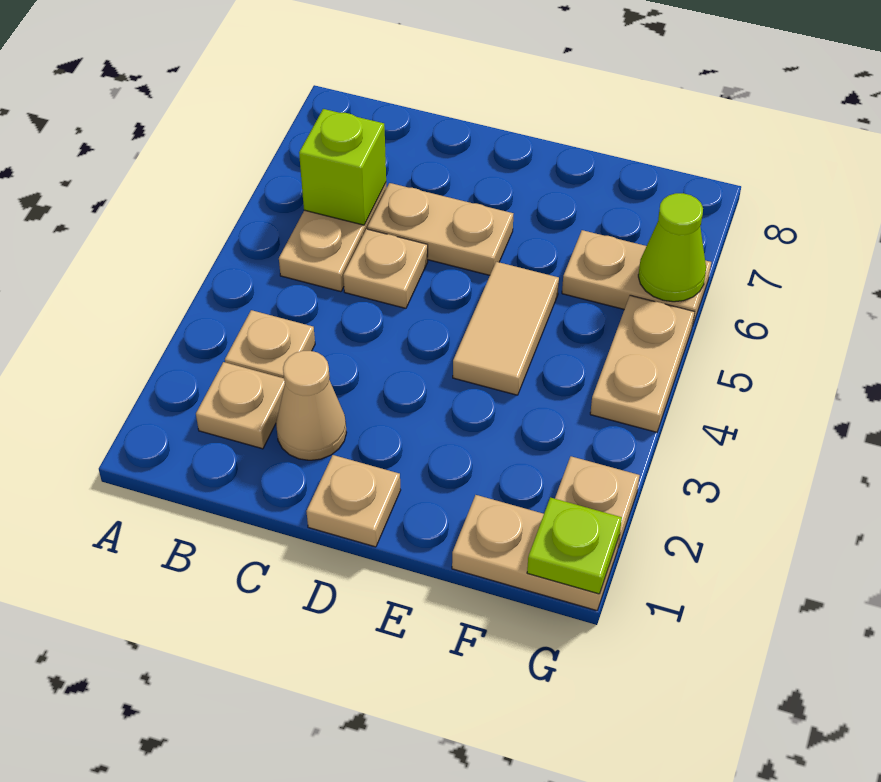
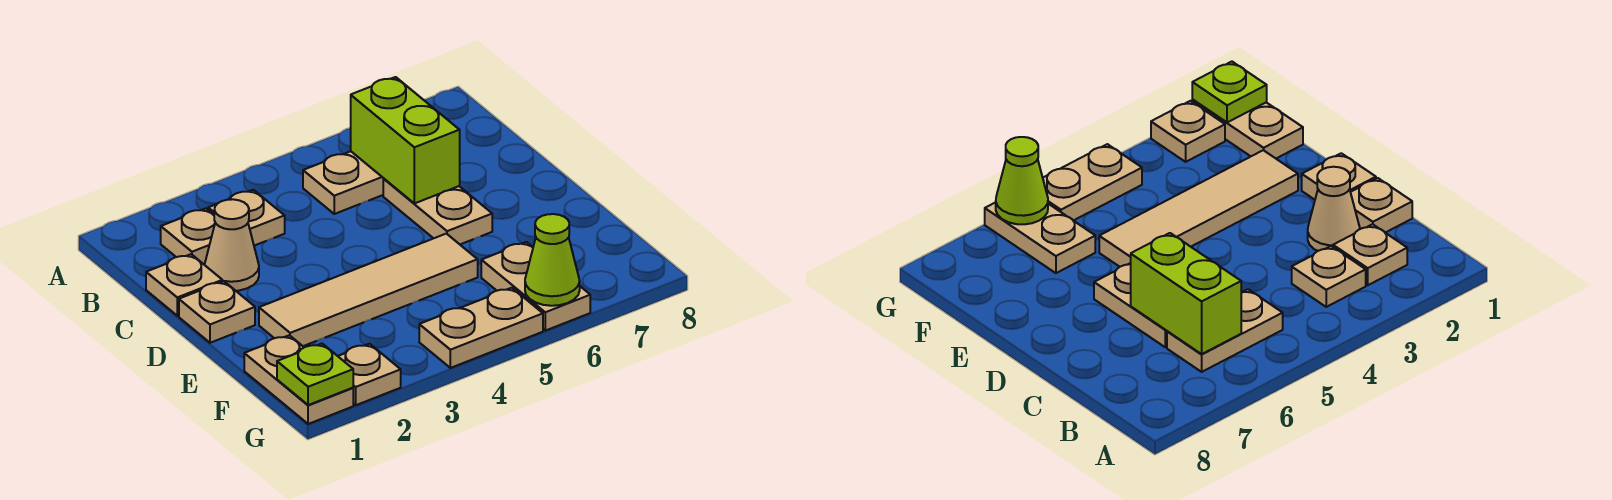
lime brick B6 level 2 -> lime brick B6:C6 level 2
tan plate C5 level 1 -> tan plate C1 level 1
tan tile E4:E5 level 1 -> tan tile E2:E5 level 1

